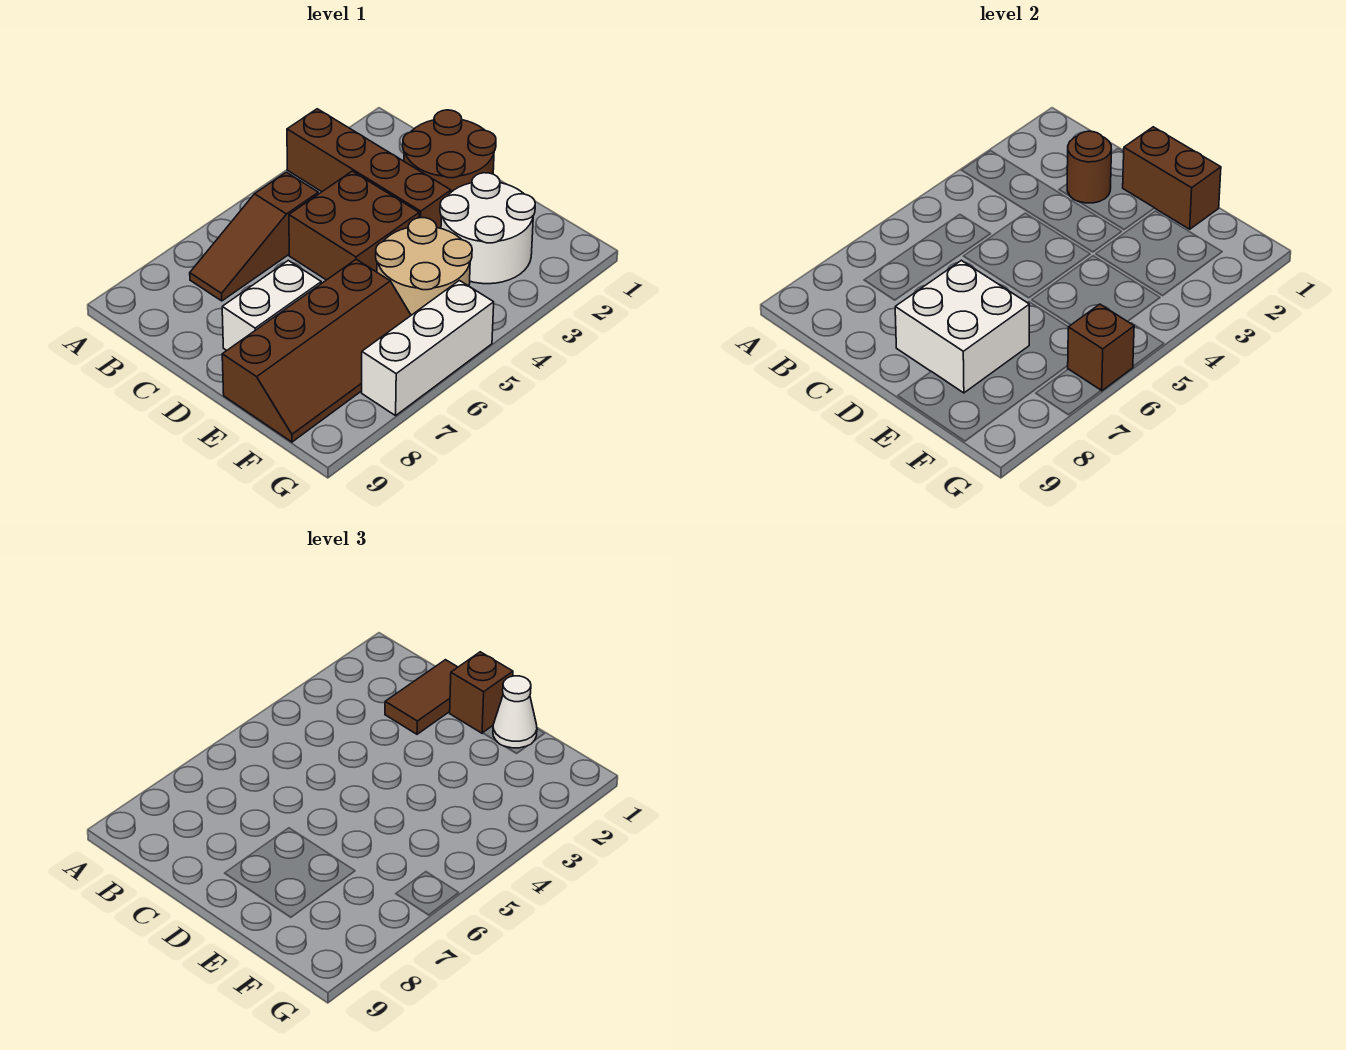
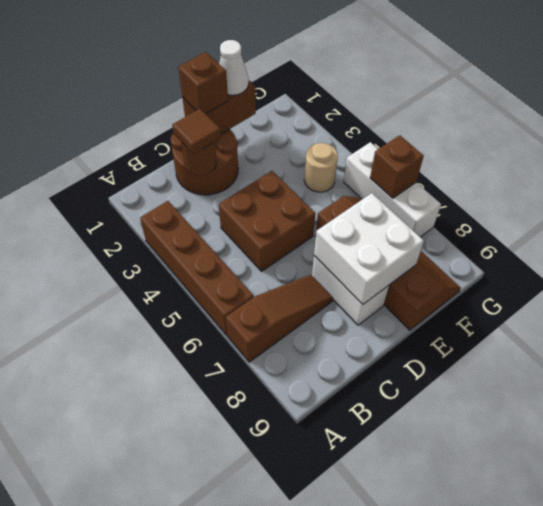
brown brick A3:D3 level 1 -> brown brick A3:A6 level 1
brown slope B5:B7 level 1 top 5 -> brown slope A7:C7 level 1 top A
brown tile C1:C2 level 3 -> brown tile C2 level 3
white round brick E2:F3 level 1 -> none
tan round brick E4:F5 level 1 -> tan round brick F4 level 1

